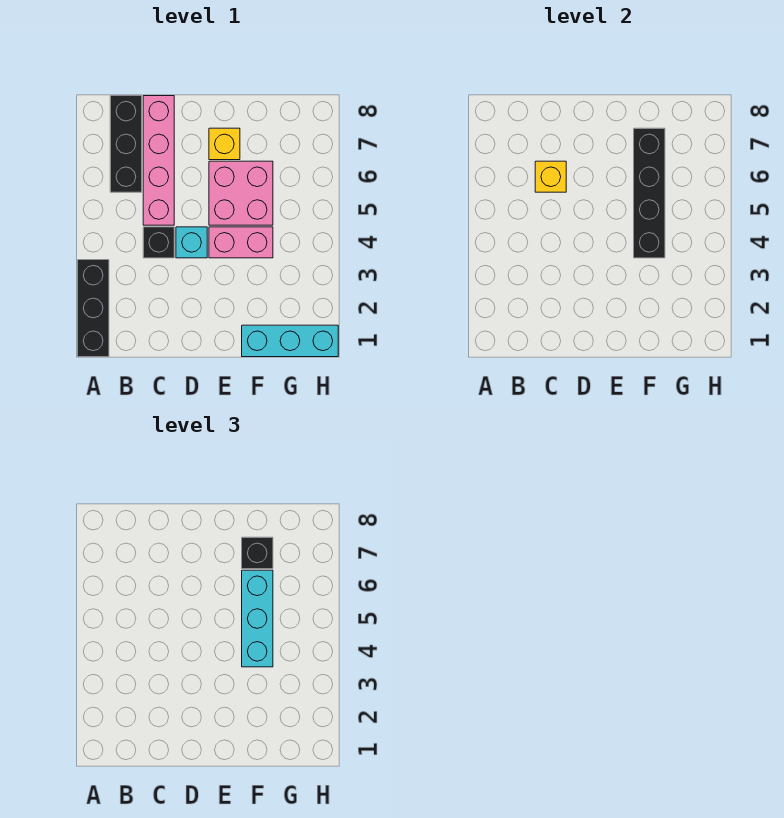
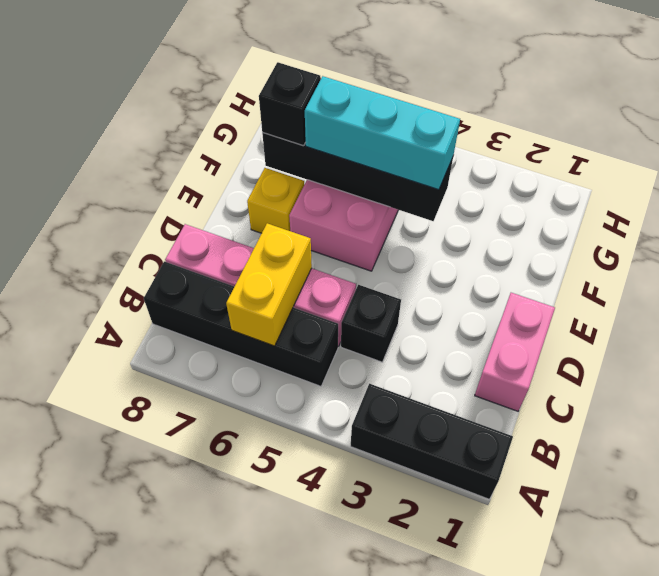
black brick B6:B8 level 1 -> black brick B5:B8 level 1
yellow brick C6 level 2 -> yellow brick B6:C6 level 2
cyan brick D4 level 1 -> none
pink brick E4:F4 level 1 -> pink brick C1:D1 level 1
cyan brick F1:H1 level 1 -> none

